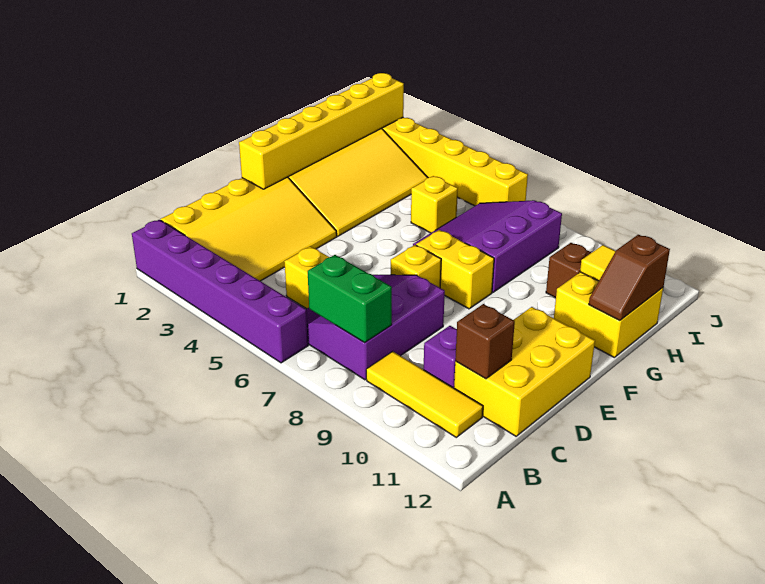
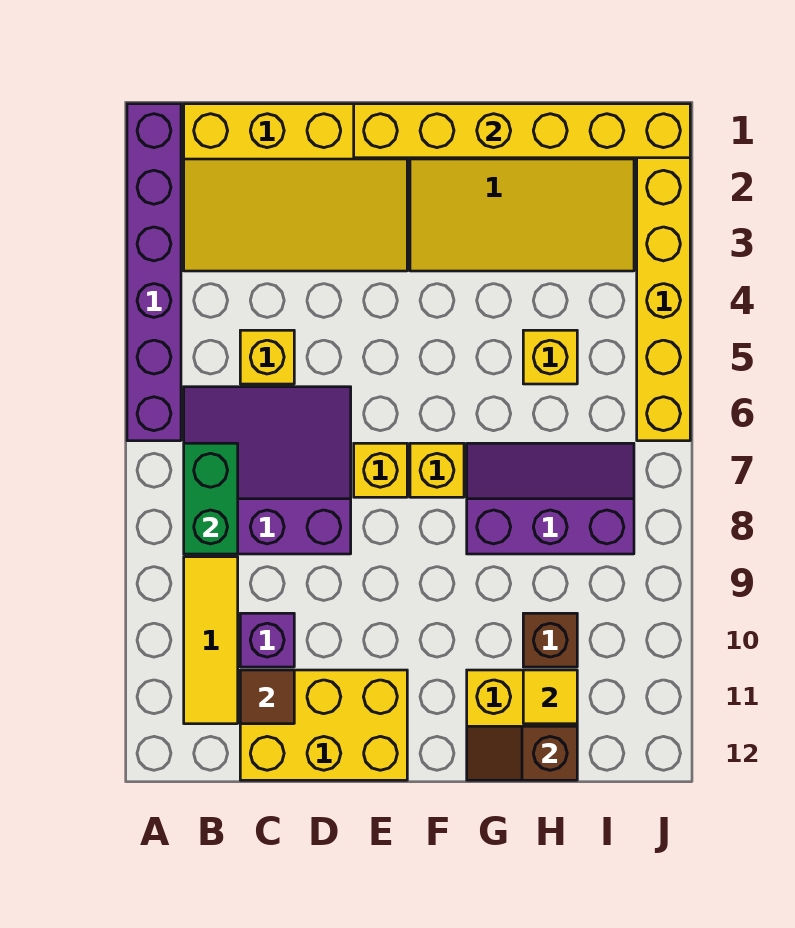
brown brick C11 level 2 -> brown tile C11 level 2
yellow brick F7:F8 level 1 -> yellow brick F7 level 1
purple slope G6:I8 level 1 top 8 -> purple slope G7:I8 level 1 top 8

